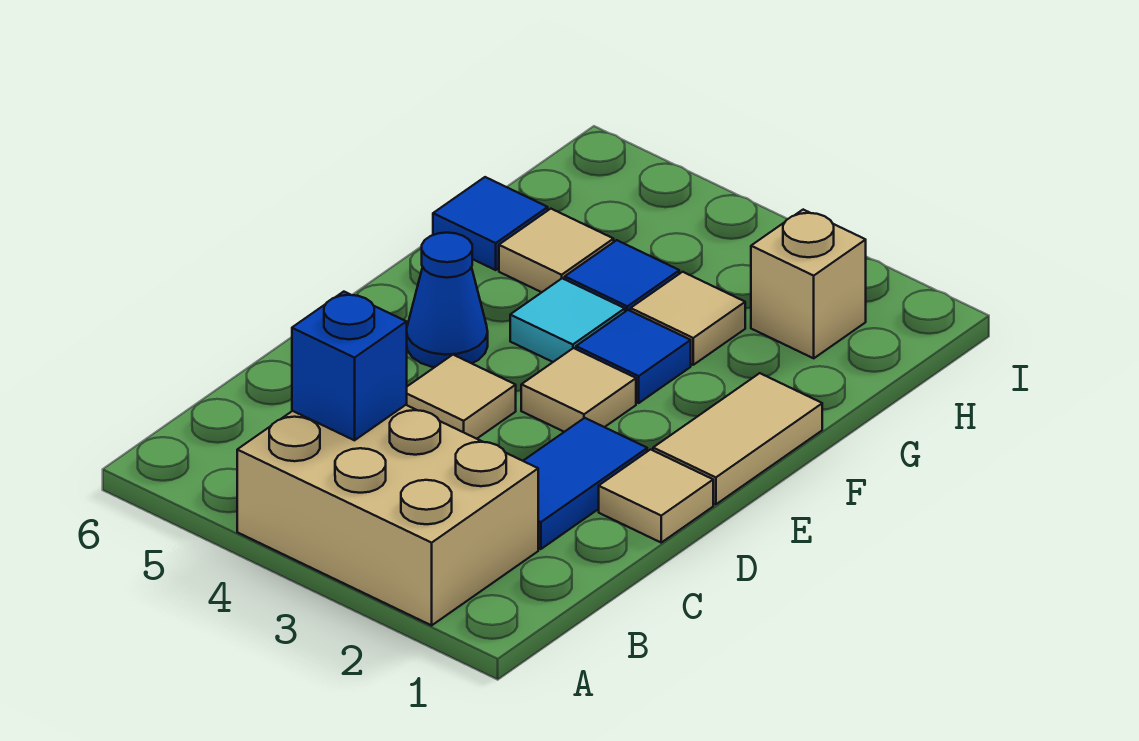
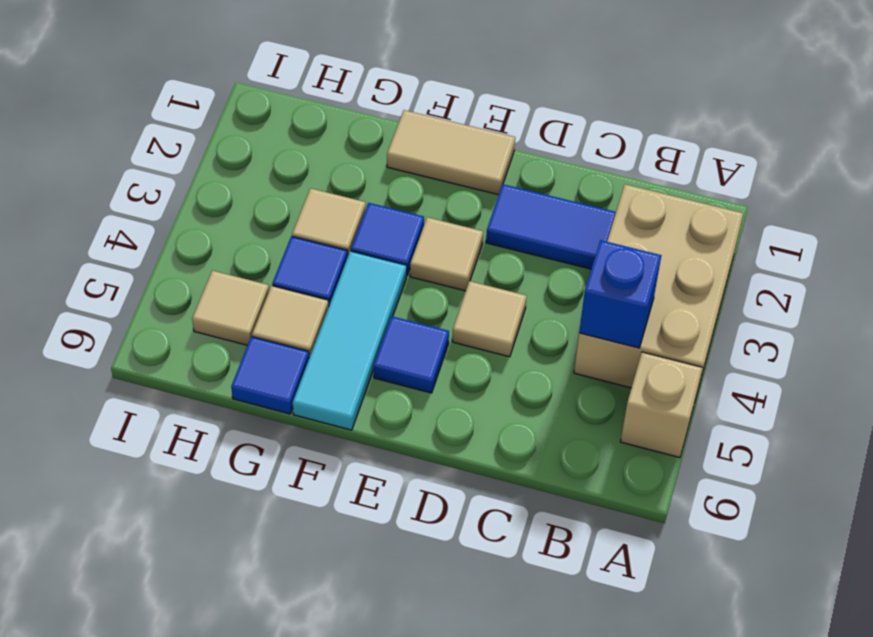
tan tile D1 level 1 -> tan tile H5 level 1
blue cone E5 level 1 -> blue tile E5 level 1
cyan tile F4 level 1 -> cyan tile F4:F6 level 1
tan brick H2 level 1 -> tan brick A5 level 1

